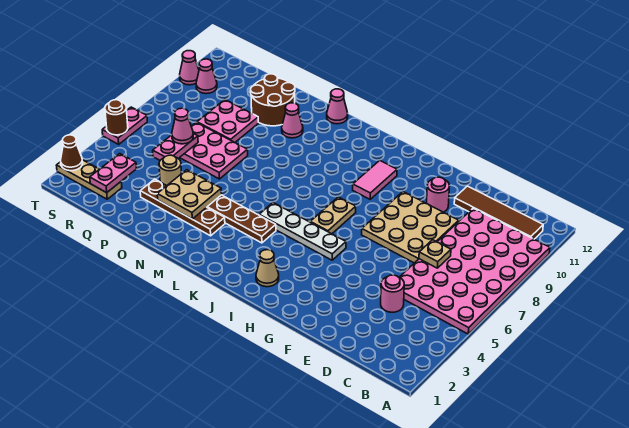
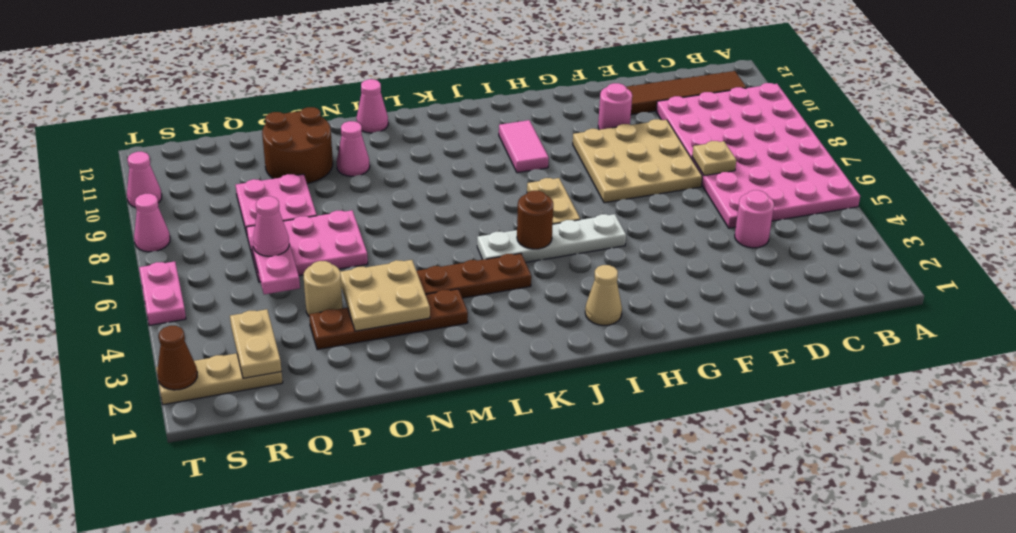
pink plate R2:R3 level 2 -> tan plate R2:R3 level 2
pink cone S10 level 1 -> pink cone T8 level 1
brown round brick T5 level 2 -> brown round brick J5 level 2

